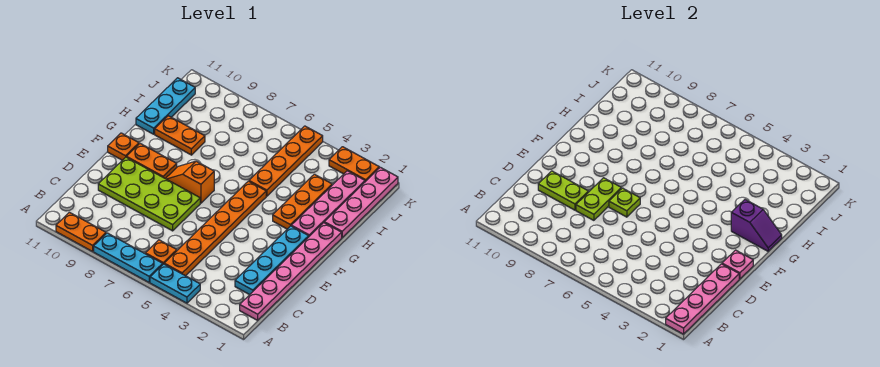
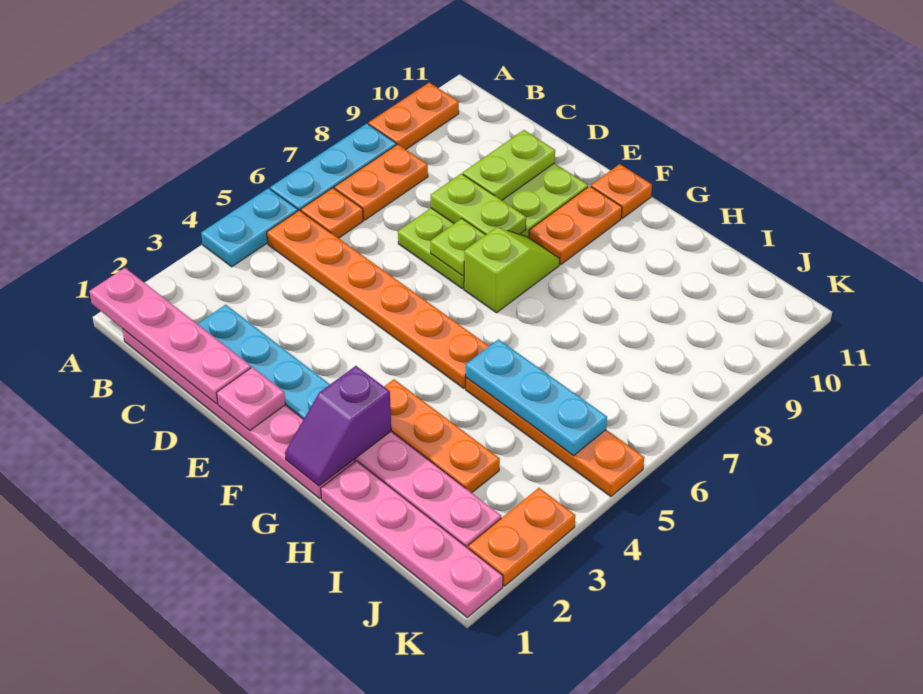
orange slope F7:F8 level 1 top 7 -> lime slope F7:F8 level 1 top 7
orange plate H9:H10 level 1 -> orange plate B7:B8 level 1
cyan plate H11:J11 level 1 -> cyan plate H5:J5 level 2

